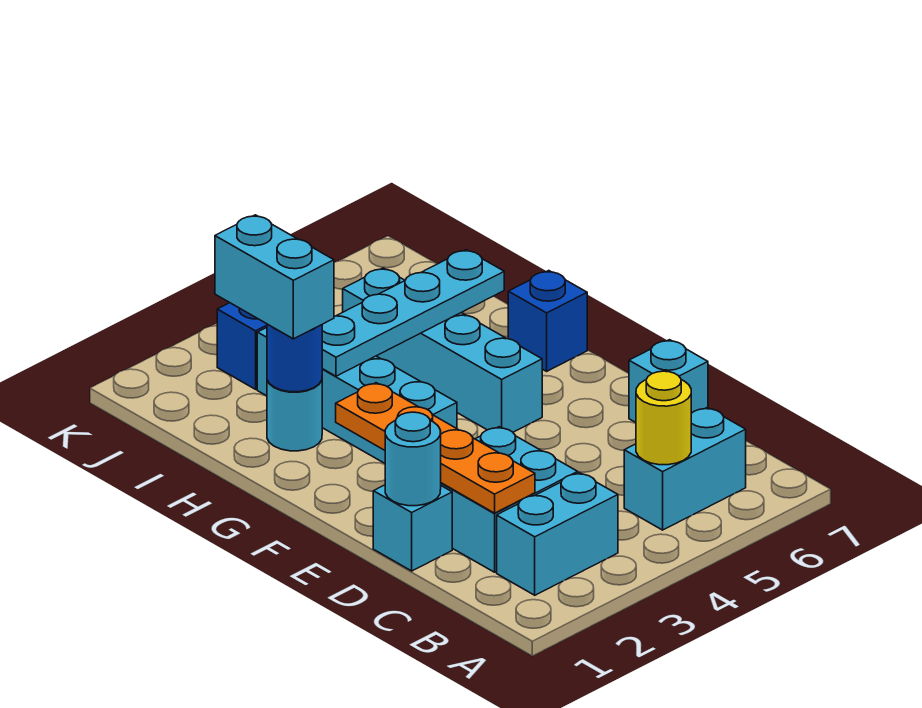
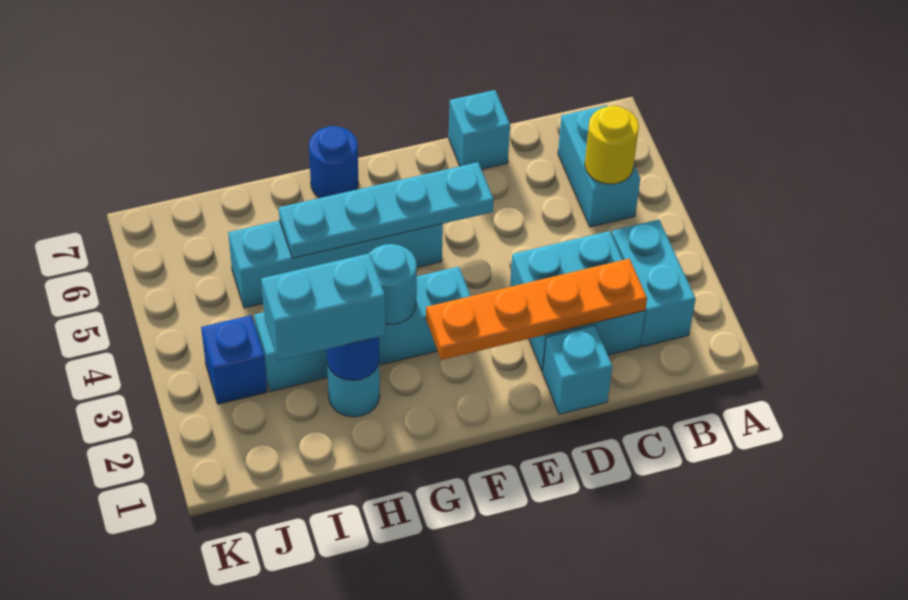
cyan round brick D1 level 2 -> cyan round brick G3 level 2
blue brick G7 level 1 -> blue round brick G7 level 1
cyan plate H3:H6 level 2 -> cyan plate E5:H5 level 2

